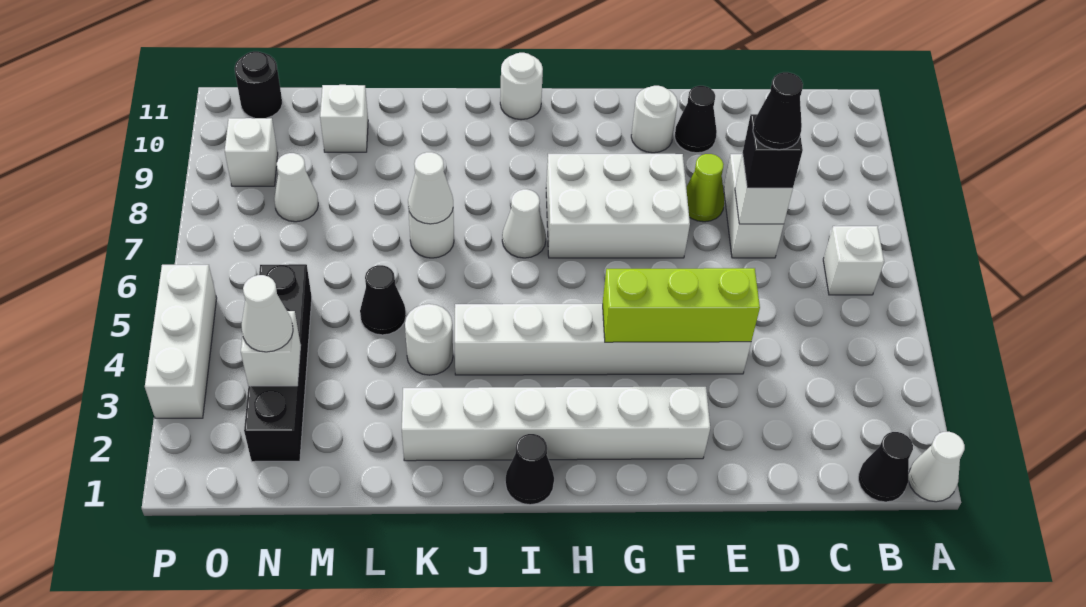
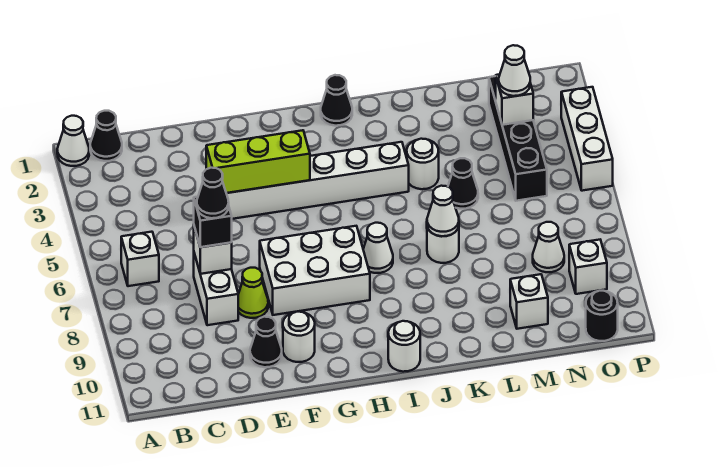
white brick F2:K2 level 1 -> none

